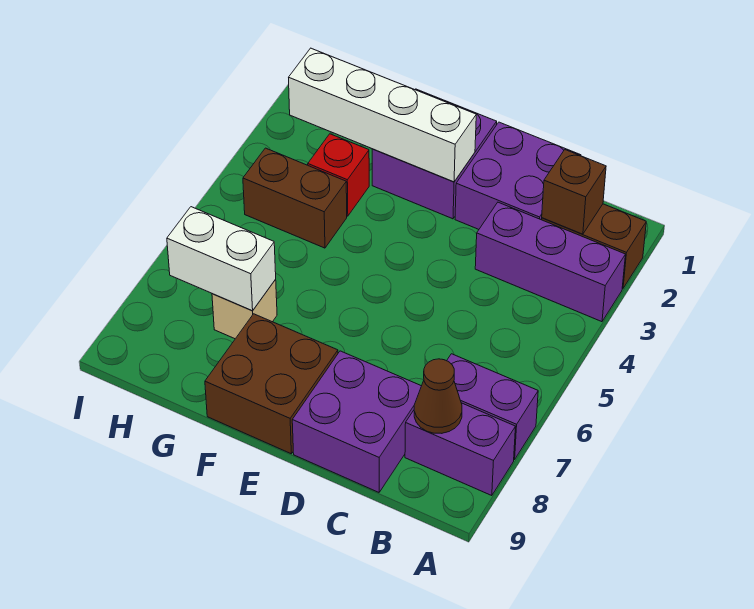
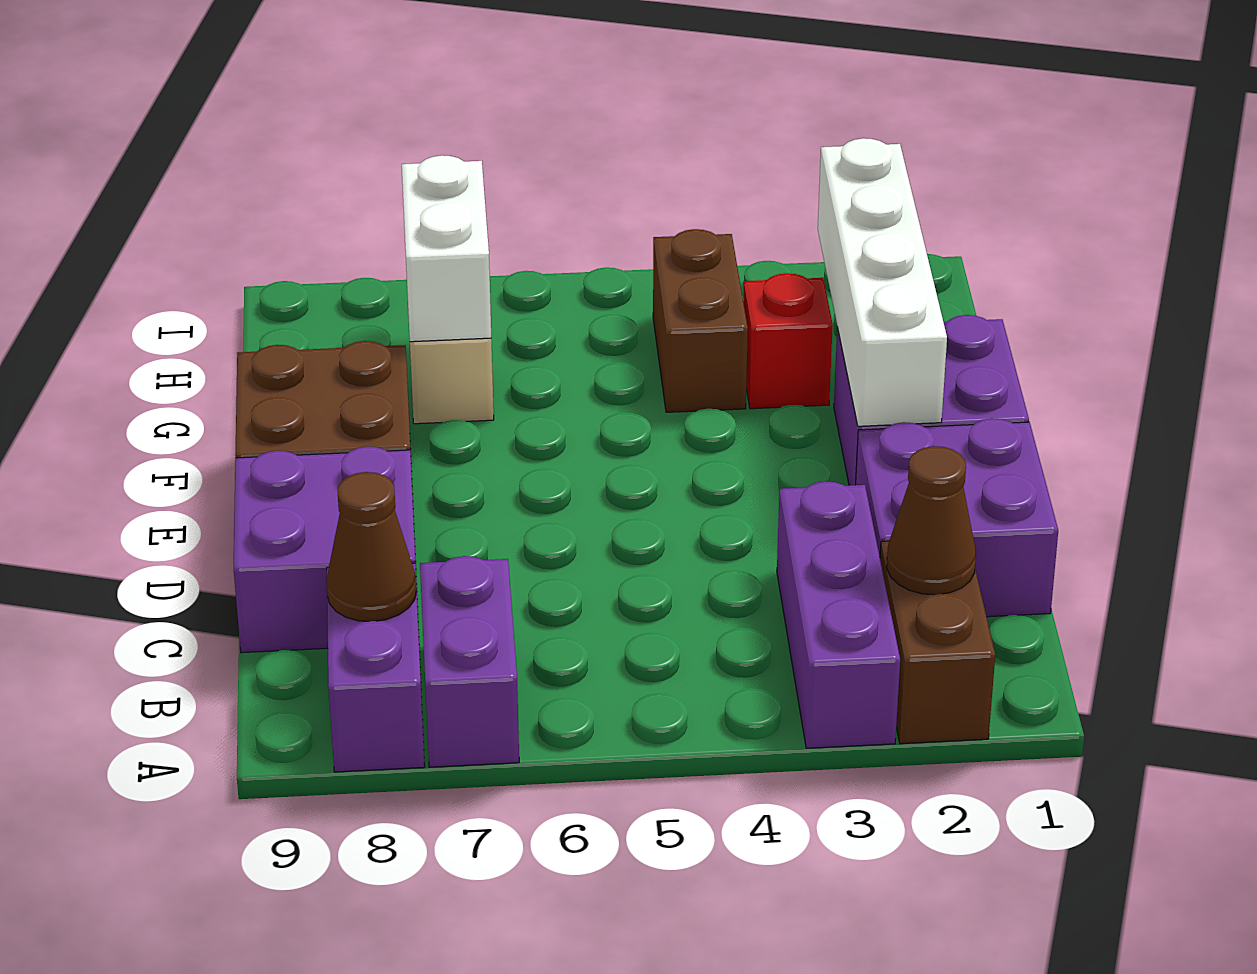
brown brick B2 level 2 -> brown cone B2 level 2

